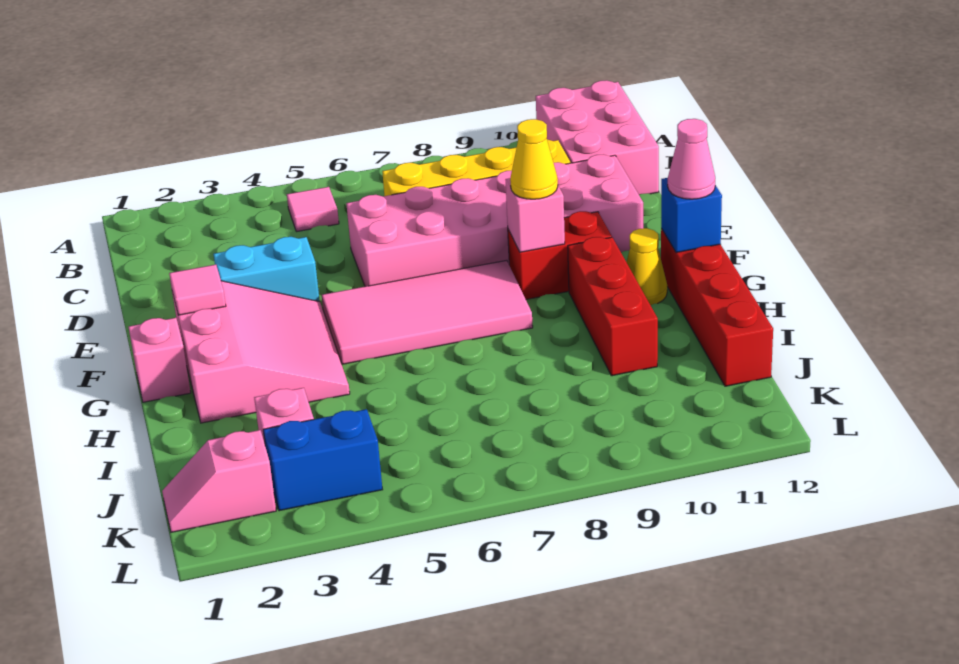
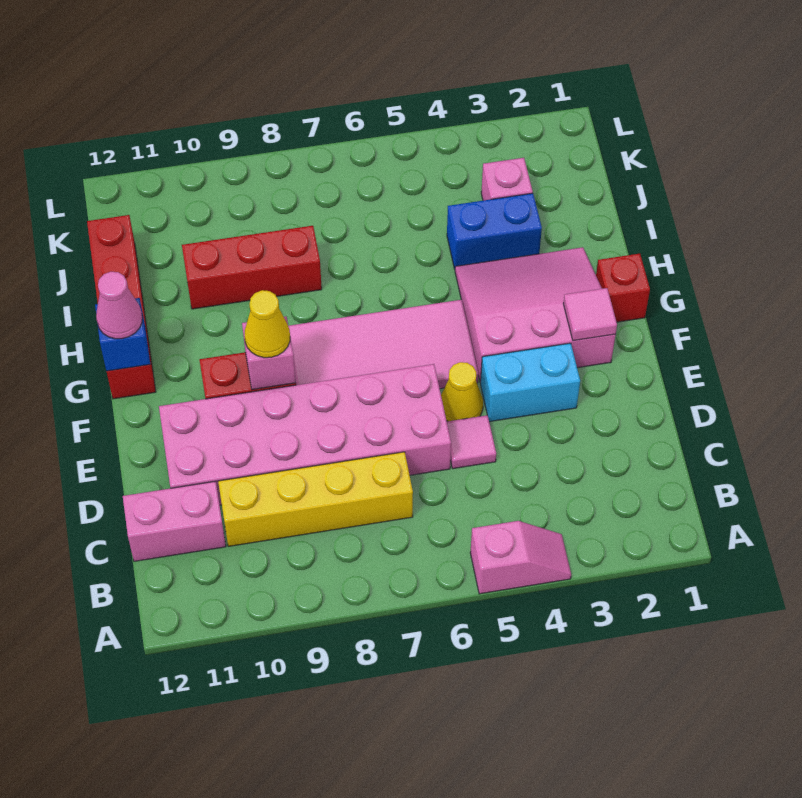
pink brick A11:C12 level 1 -> pink brick C11:C12 level 1
pink tile B5 level 1 -> pink tile D5 level 1
pink slope F2:H4 level 1 top 2 -> pink slope F2:H4 level 1 top F
pink brick G1 level 1 -> red brick G1 level 1
red brick G10:I10 level 1 -> red brick I8:I10 level 1
yellow cone G11 level 1 -> yellow cone E5 level 1
pink slope K1:K2 level 1 top 2 -> pink slope A4:A5 level 1 top 5
blue brick K3:K4 level 1 -> blue brick I3:I4 level 1

